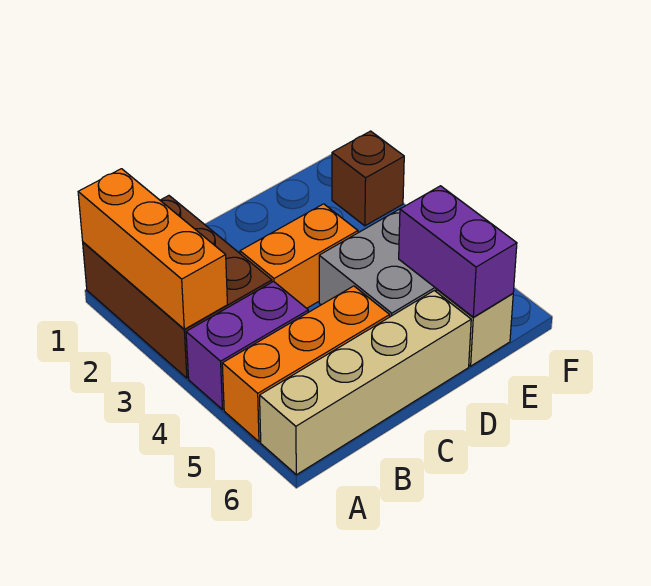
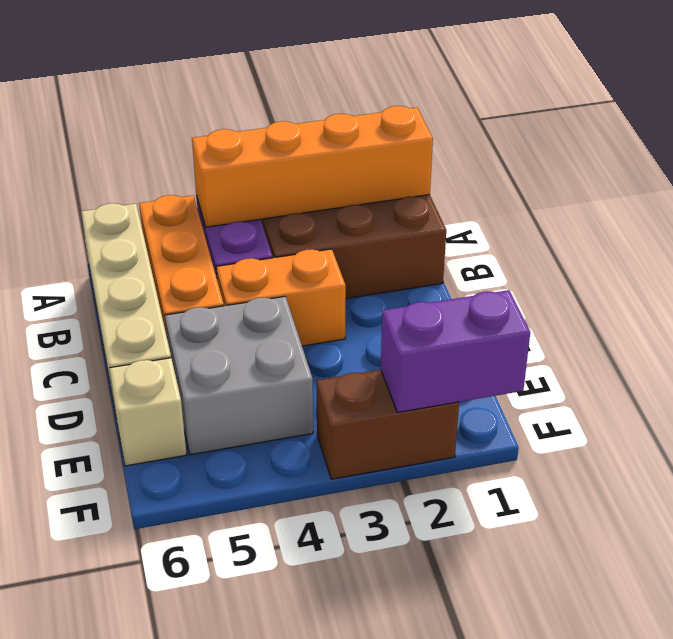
orange brick A1:A3 level 2 -> orange brick A1:A4 level 2
orange brick C3:D3 level 1 -> orange brick C3:C4 level 1
purple brick E5:E6 level 2 -> purple brick F1:F2 level 2
brown brick F2 level 1 -> brown brick F2:F3 level 1

